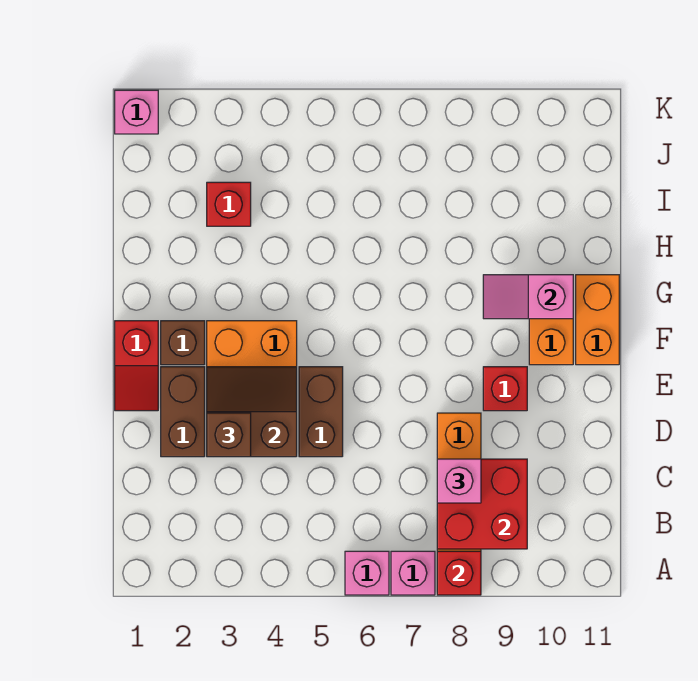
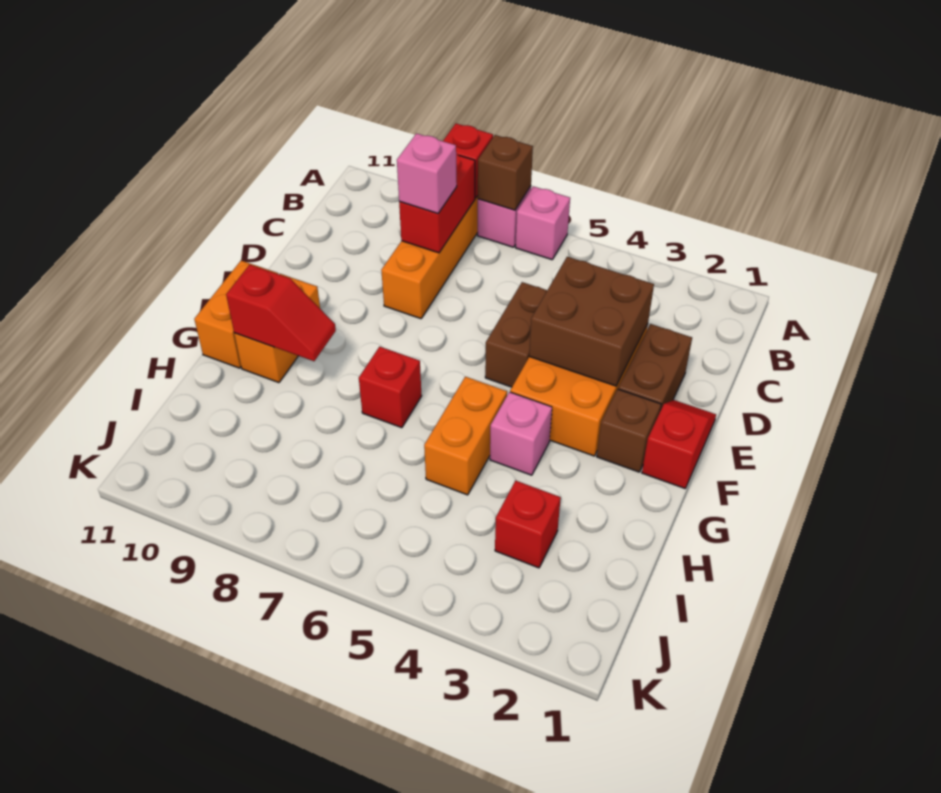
red brick B8:C9 level 2 -> red brick B8:C8 level 2
brown slope D3:E4 level 2 top D -> brown brick D3:E4 level 2
brown brick D3 level 3 -> brown brick A7 level 2
red brick E9 level 1 -> red brick G7 level 1
none -> orange brick G5:H5 level 1
pink slope G9:G10 level 2 top 10 -> red slope G9:G10 level 2 top 10
pink brick K1 level 1 -> pink brick G4 level 1

